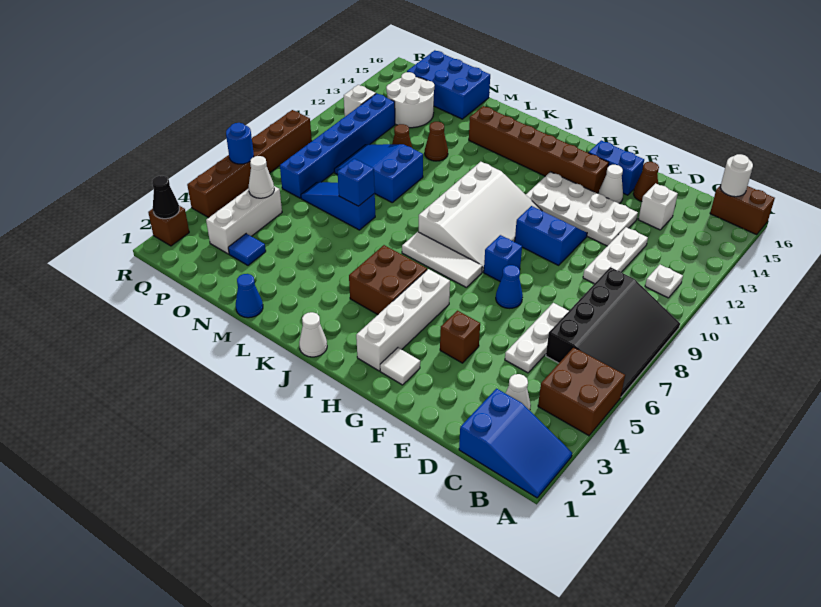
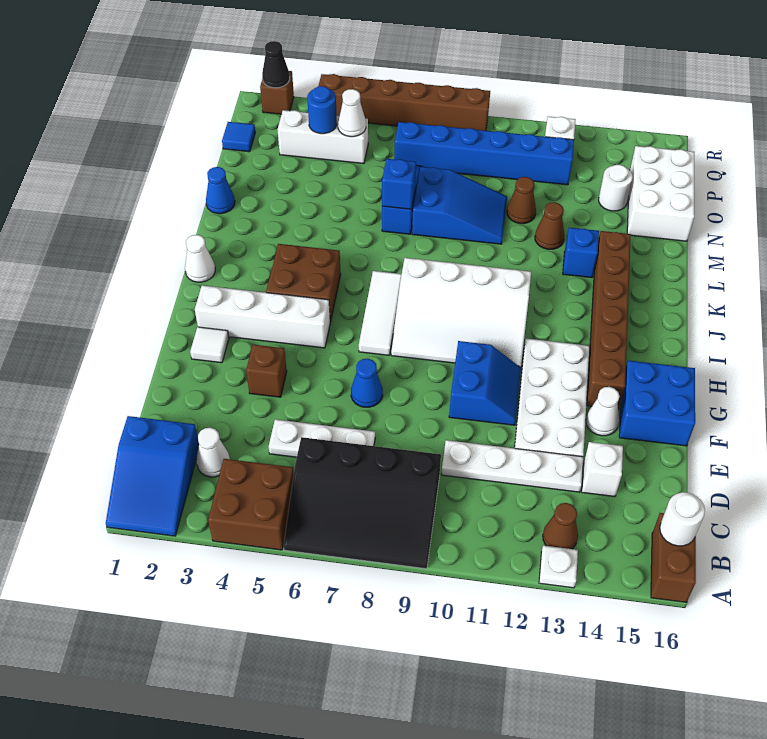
white plate B11 level 1 -> white plate A13 level 1
white plate D10:D12 level 1 -> white plate D10:D13 level 1
brown cone E15 level 1 -> brown cone B13 level 1
blue brick F15:G15 level 1 -> blue brick F15:G16 level 1
blue brick G8 level 1 -> blue brick L13 level 1
blue slope M9:O10 level 1 top M -> blue slope M8:N10 level 1 top 8
blue brick N15:P16 level 1 -> white brick N15:P16 level 1
blue tile O3 level 1 -> blue tile P1 level 1
white round brick O13:P14 level 1 -> white round brick O14 level 1
blue round brick R6 level 2 -> blue round brick P4 level 2

